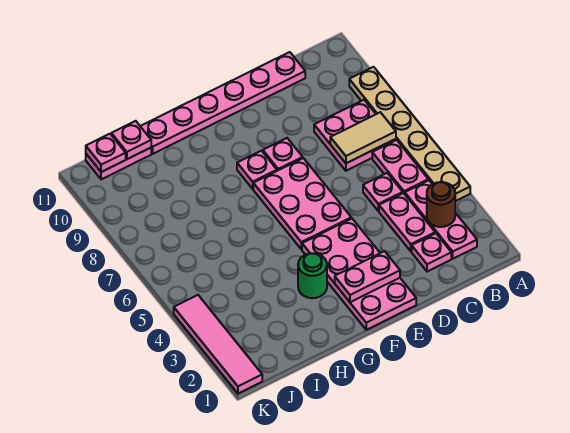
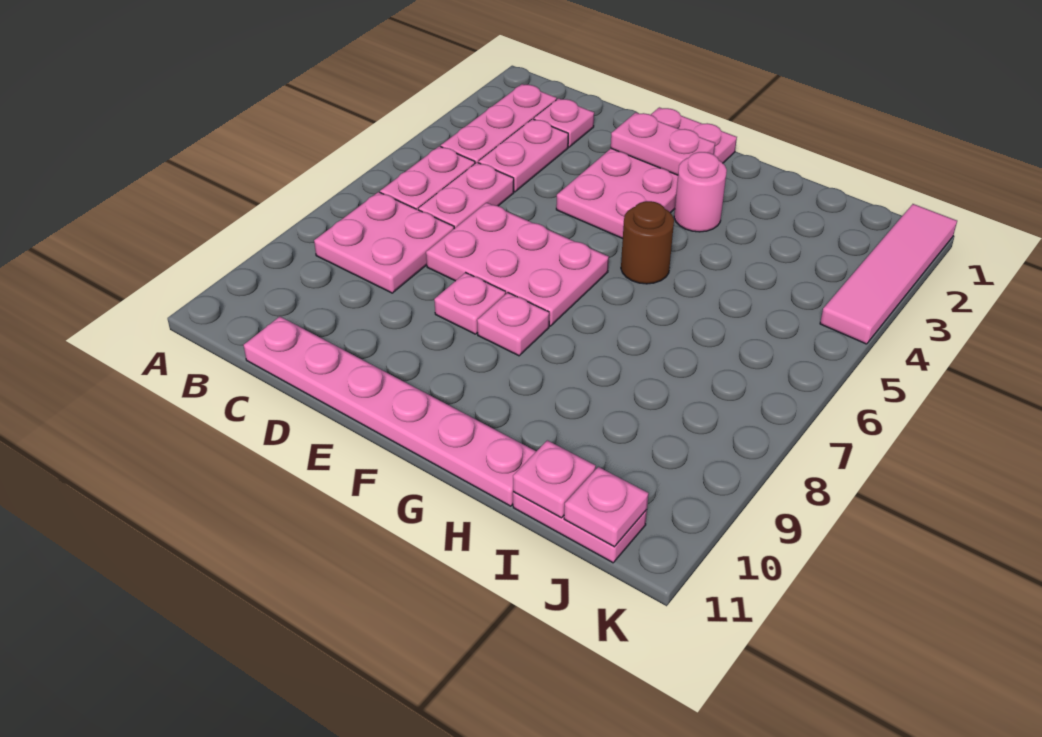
tan plate A4:A9 level 1 -> none
brown round brick B3 level 2 -> brown round brick G5 level 1
tan tile B7:C7 level 2 -> none
pink plate C5 level 1 -> pink plate C5:C6 level 1
pink plate E5:F7 level 1 -> pink plate D6:F7 level 1
green round brick G3 level 1 -> pink round brick G3 level 1

